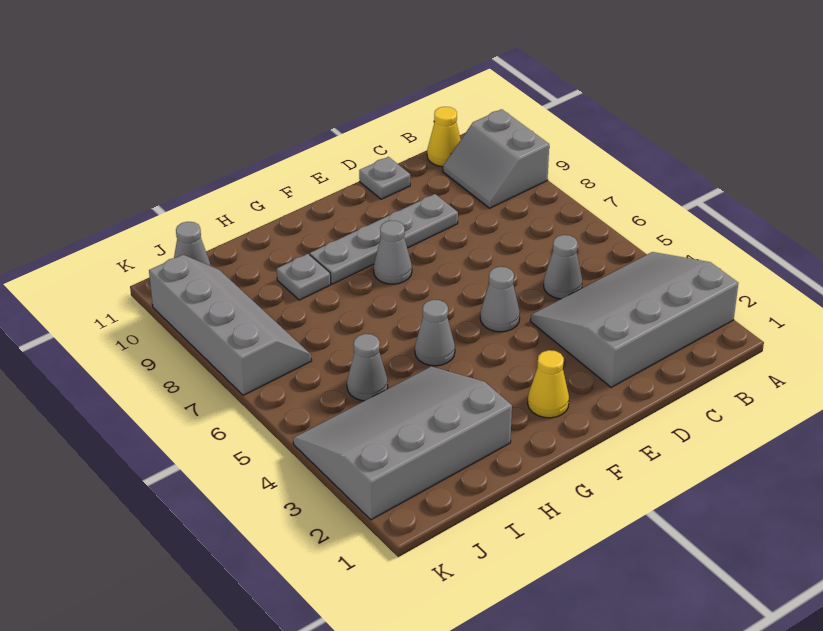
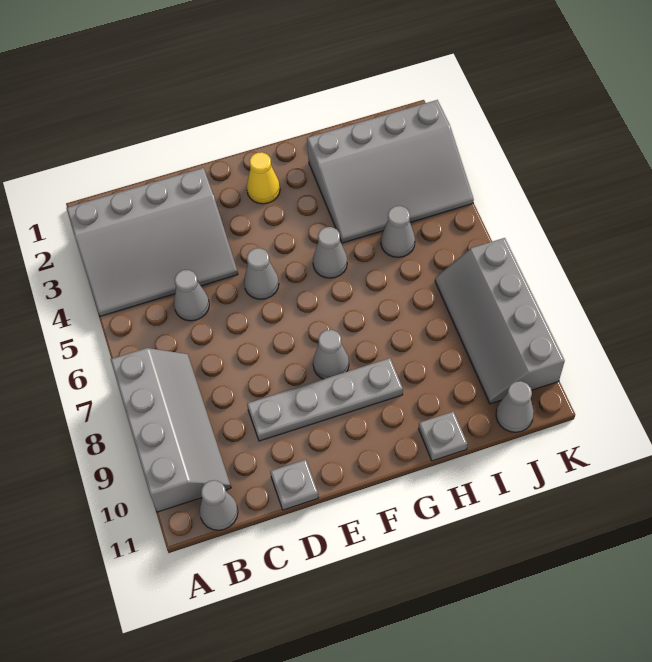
grey slope A9:B10 level 1 top A -> grey slope A7:B10 level 1 top A
yellow cone B11 level 1 -> grey cone B11 level 1
grey plate H9 level 1 -> grey plate H11 level 1

